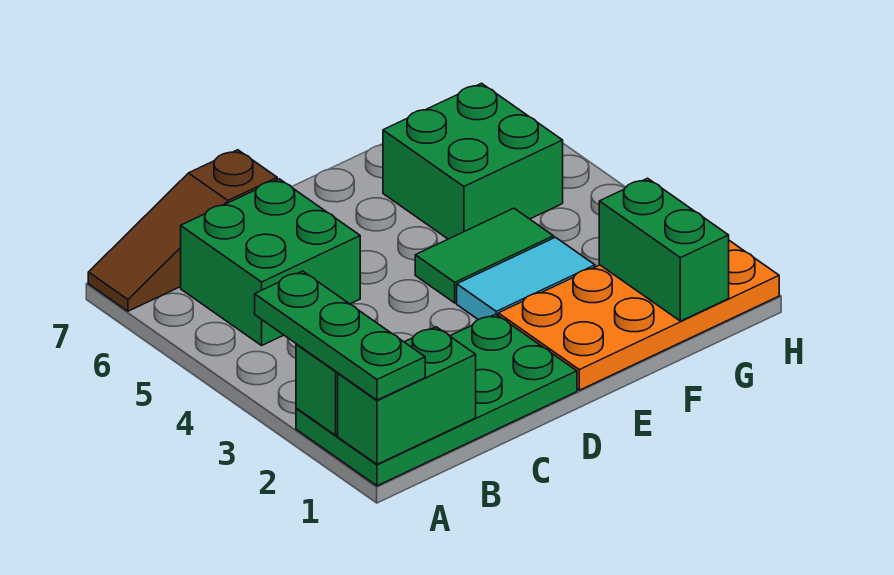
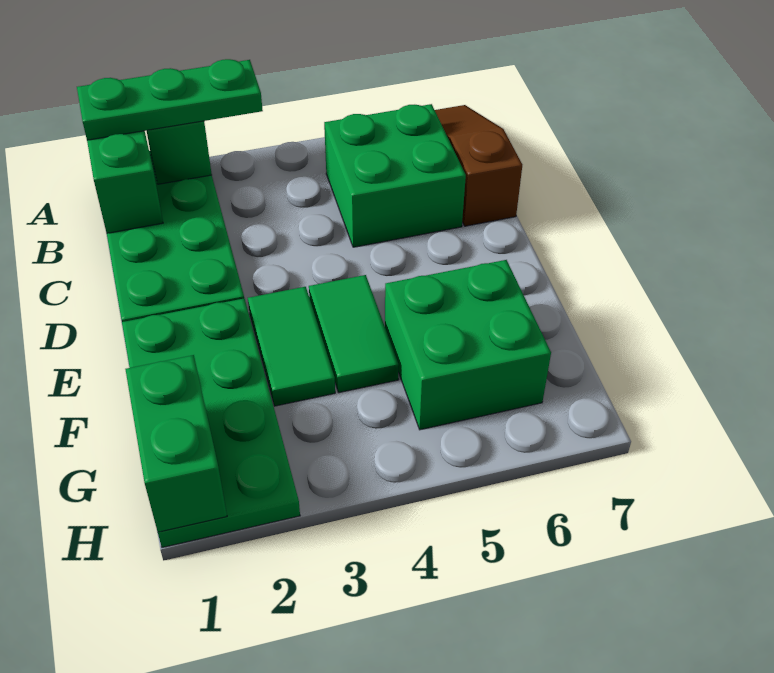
orange plate E1:H2 level 1 -> green plate E1:H2 level 1
cyan tile E3:F3 level 1 -> green tile E3:F3 level 1
green brick G1:G2 level 2 -> green brick G1:H1 level 2

